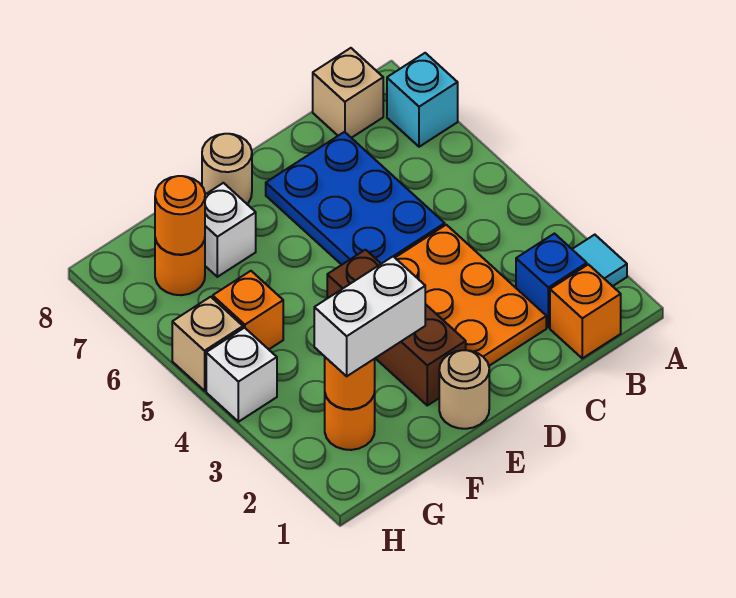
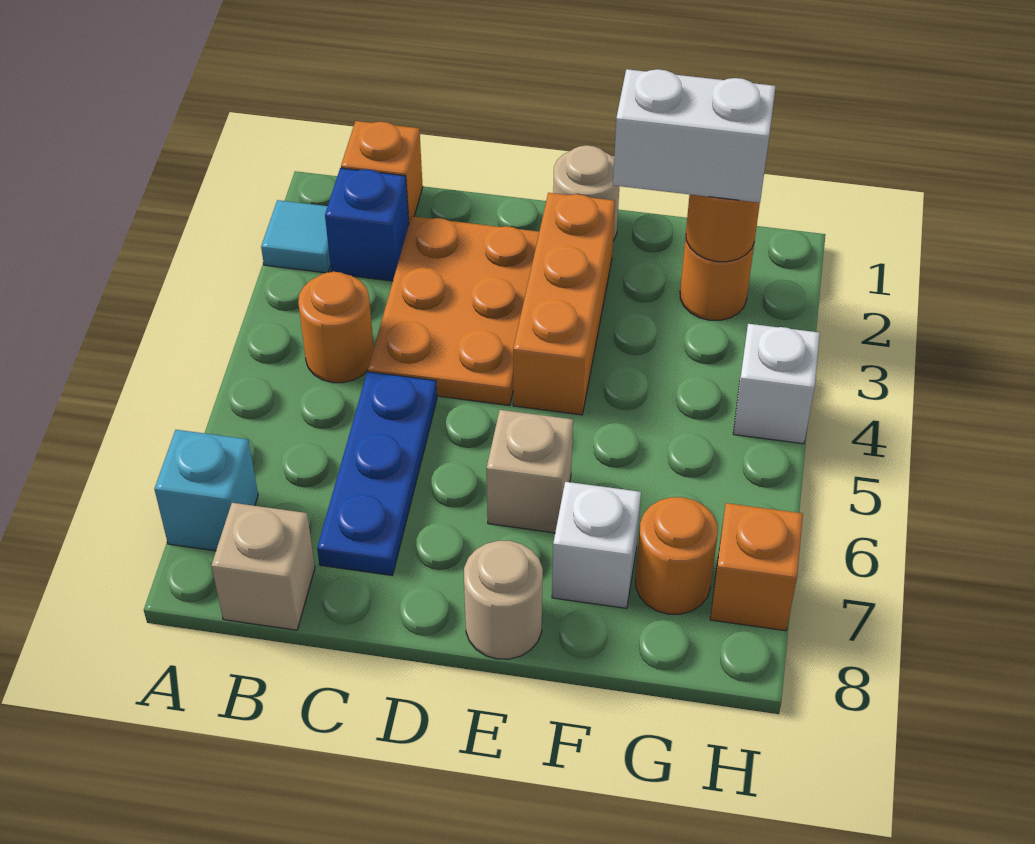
blue plate C5:D7 level 1 -> blue plate C5:C7 level 1
brown brick E2:E4 level 1 -> orange brick E2:E4 level 1
orange brick G5 level 1 -> orange brick H7 level 1
orange round brick G7 level 2 -> orange round brick B4 level 1
tan brick H5 level 1 -> tan brick E6 level 1

